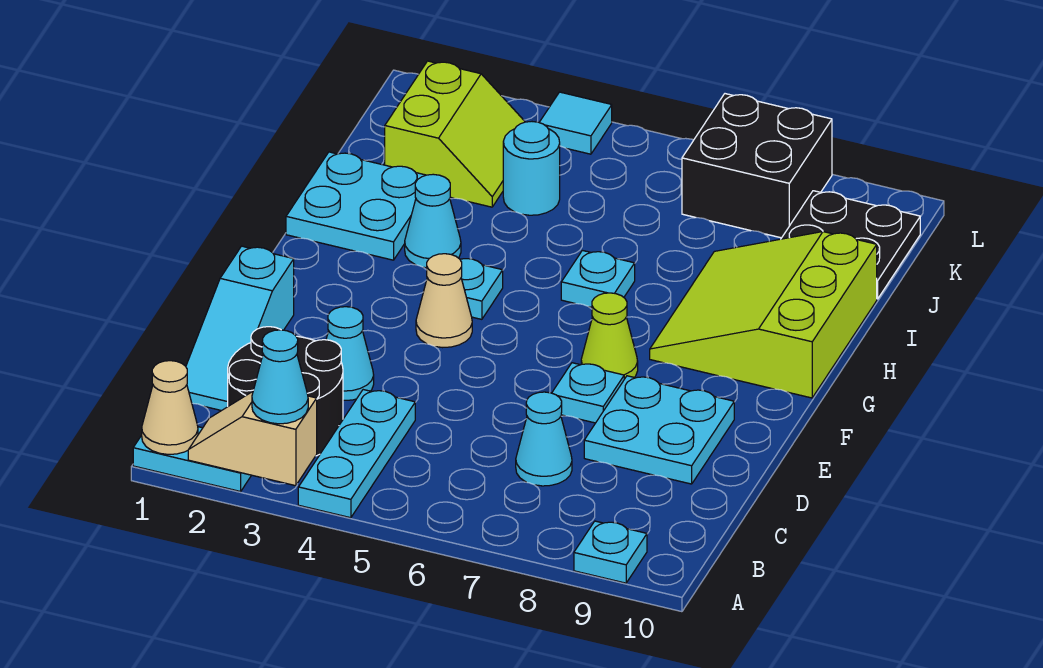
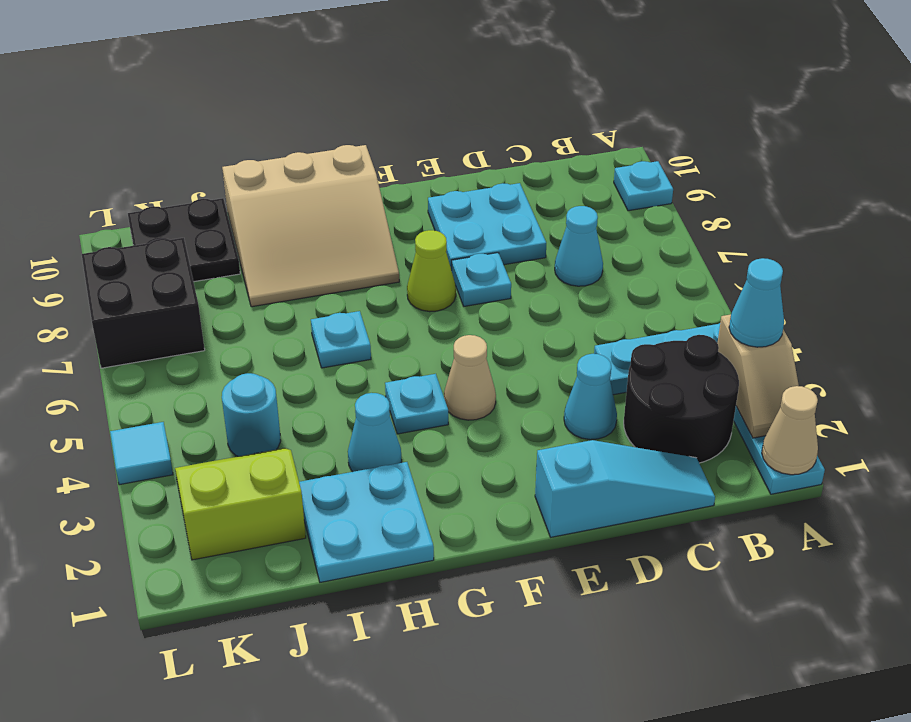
lime slope G8:I10 level 1 top 10 -> tan slope G8:I10 level 1 top 10

